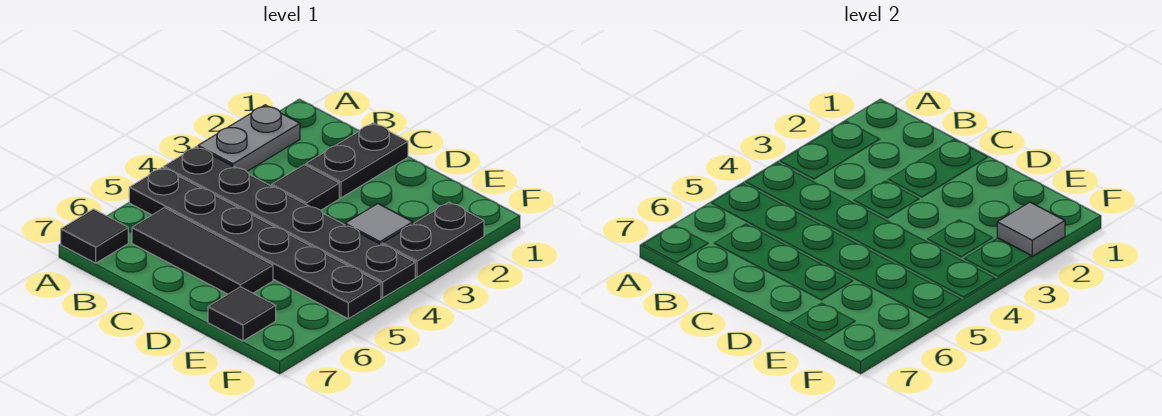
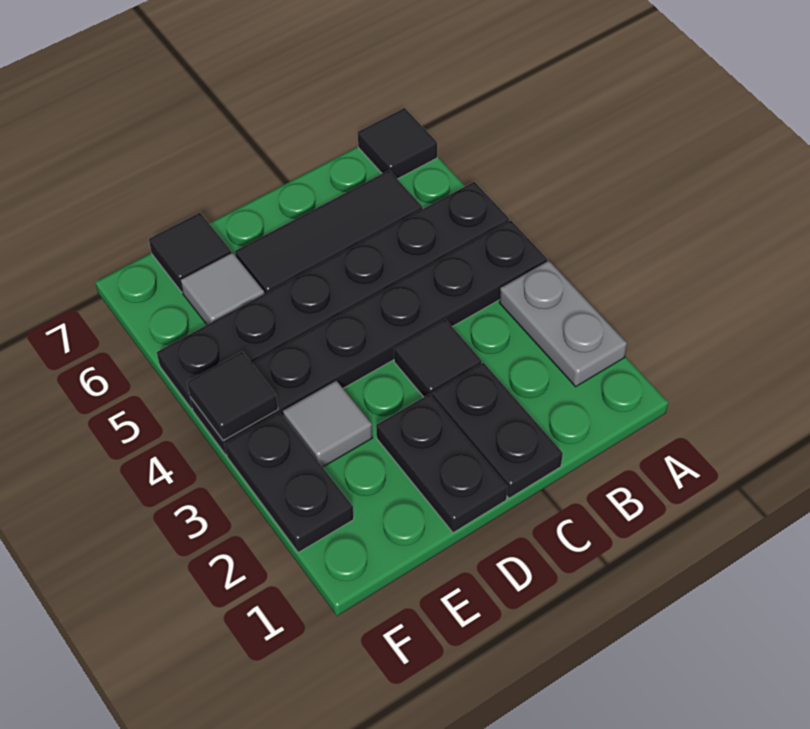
none -> black plate D1:D2 level 1
grey tile F2 level 2 -> grey tile E6 level 1
none -> black tile F4 level 2

